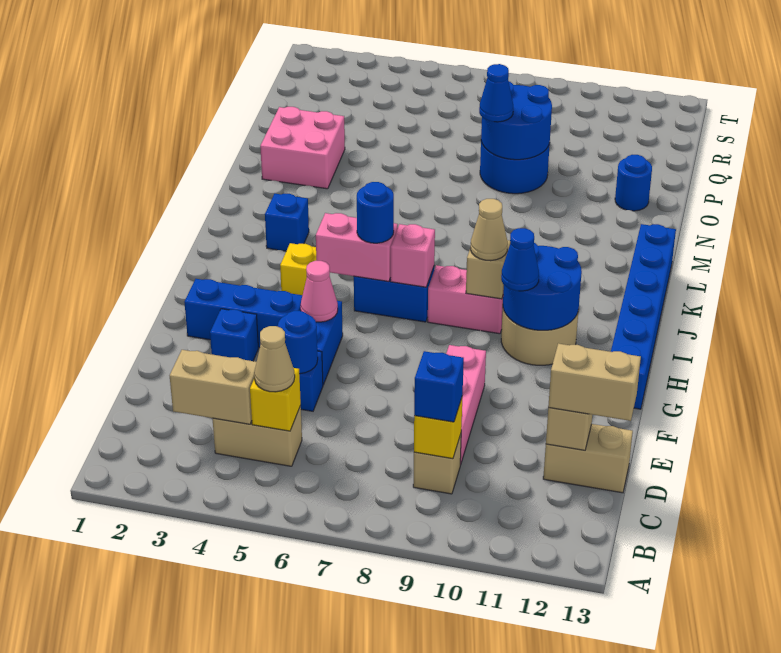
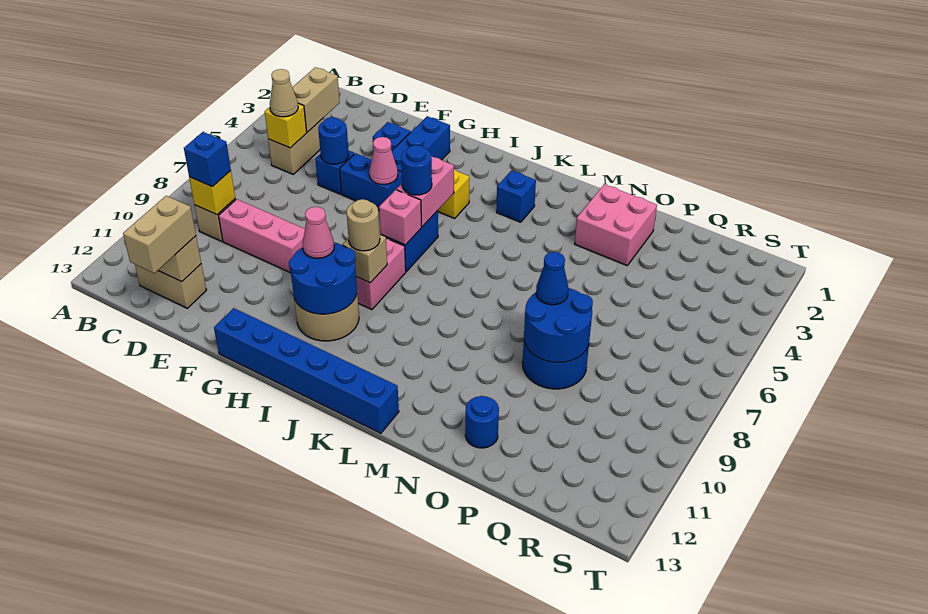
tan brick D12:D13 level 1 -> tan brick C12:D12 level 1
blue cone H10 level 3 -> pink cone H10 level 3
tan cone I9 level 3 -> tan round brick I9 level 3

